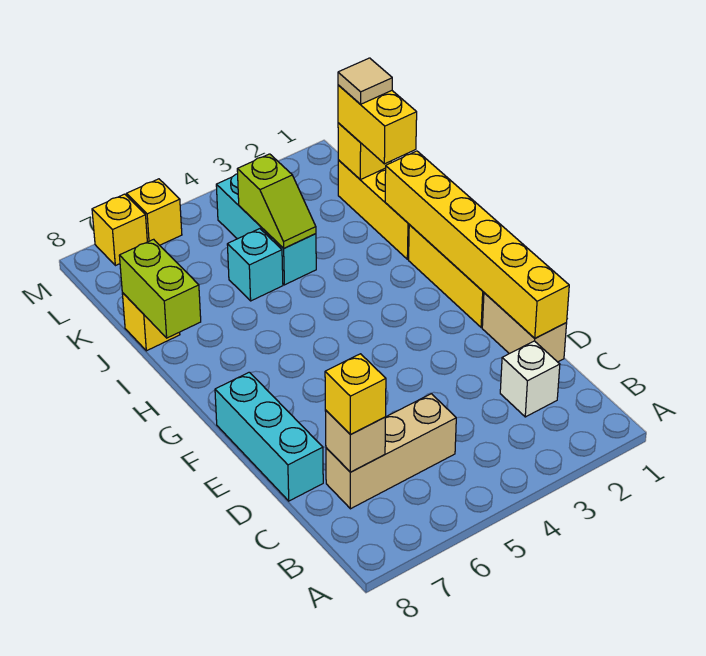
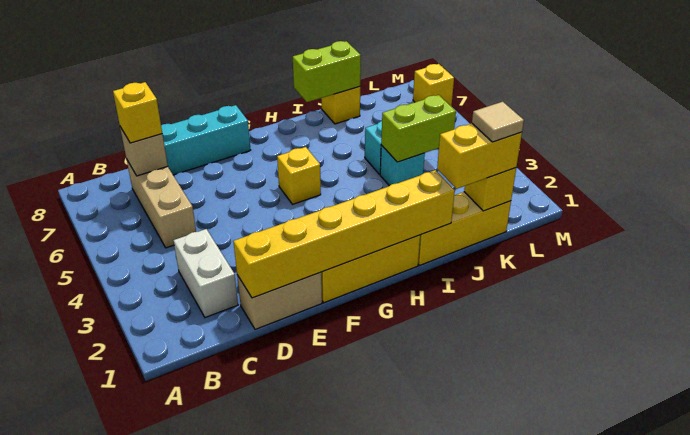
white brick C2 level 1 -> white brick C2:C3 level 1
cyan brick J4:L4 level 1 -> cyan brick J4 level 1
lime slope J4:K4 level 2 top K -> lime brick J4:K4 level 2
yellow brick M6 level 1 -> yellow brick G5 level 1

